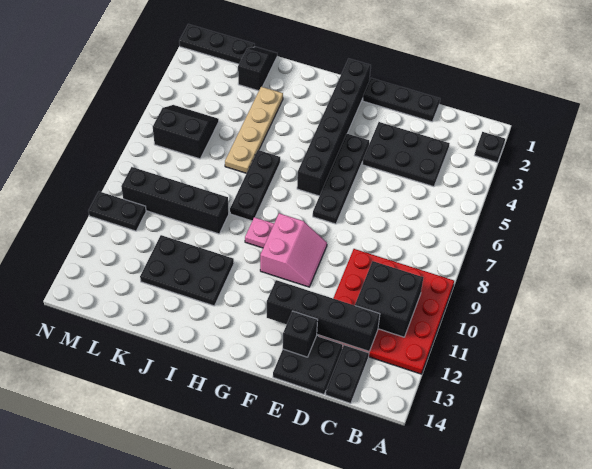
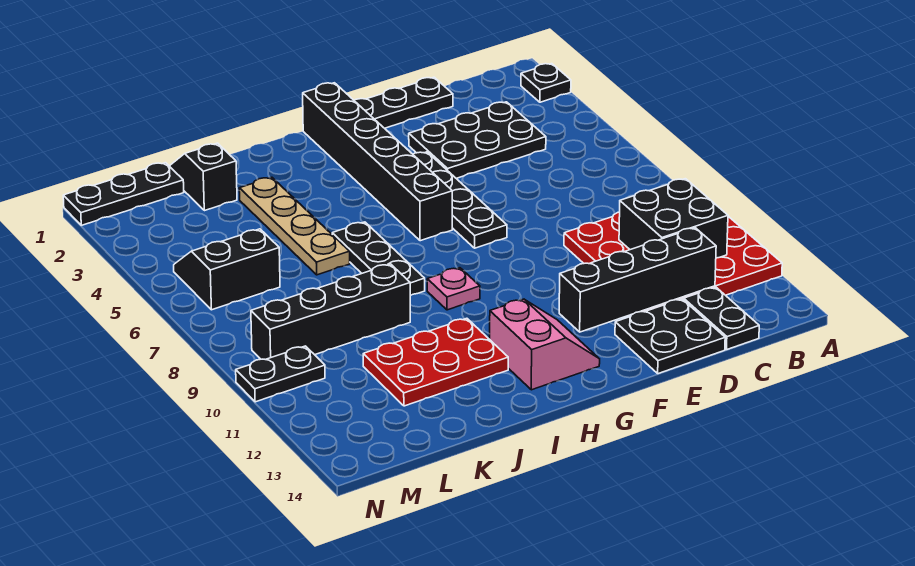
black brick E13 level 2 -> none
pink slope F9:G10 level 1 top G -> pink slope G12:H13 level 1 top H
black plate I11:K12 level 1 -> red plate I11:K12 level 1

